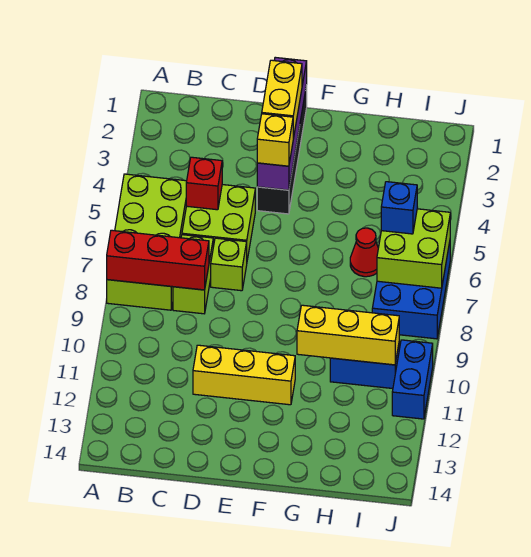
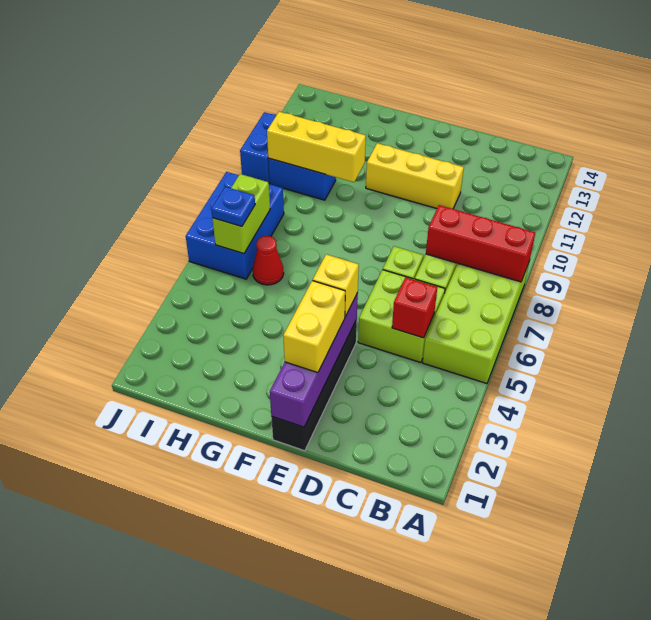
lime brick I6:J7 level 2 -> lime brick I6:I7 level 2
blue brick I6 level 3 -> blue plate I6 level 3

